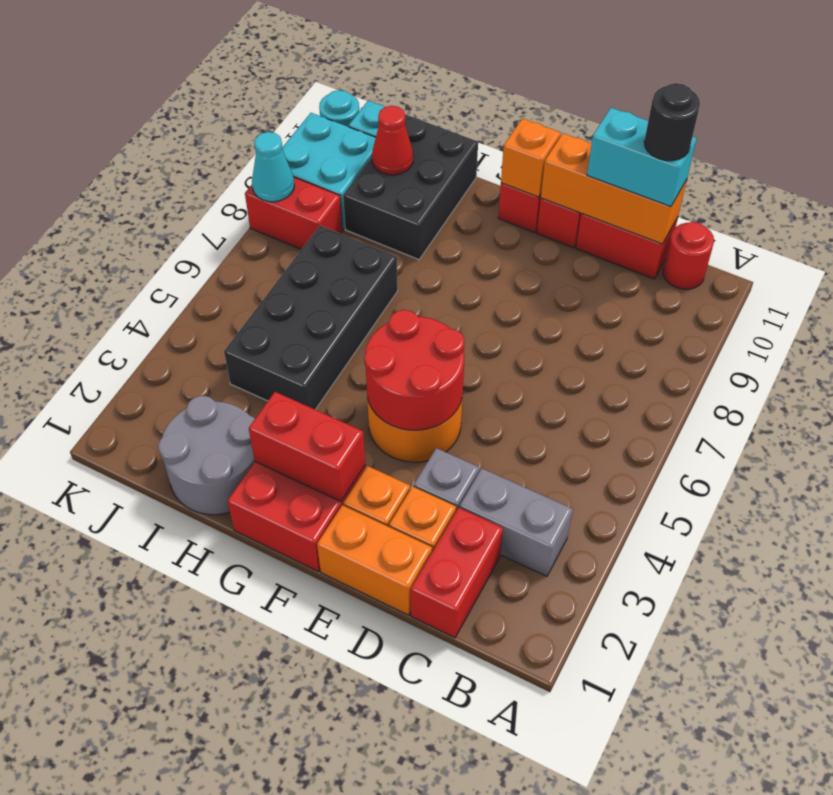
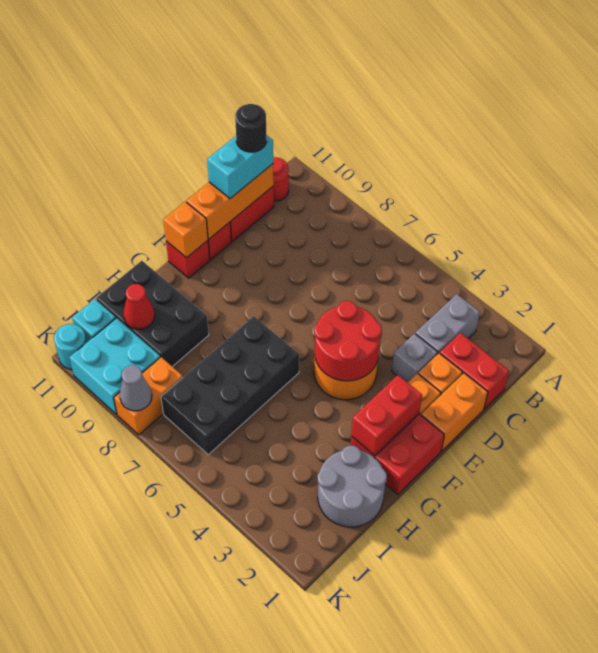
black brick H4:I7 level 1 -> black brick G6:J7 level 1
red brick J8:K8 level 1 -> orange brick J8:K8 level 1
cyan cone K8 level 2 -> grey cone K8 level 2

